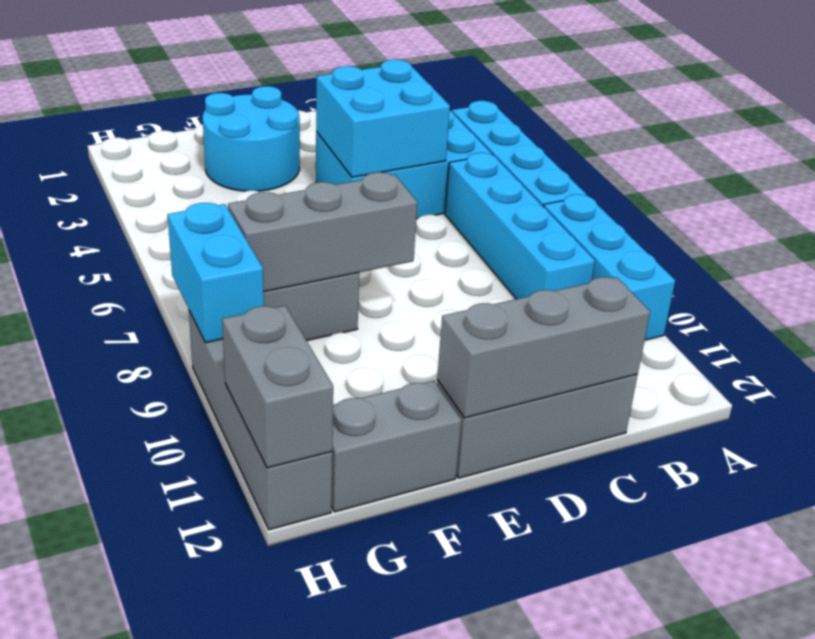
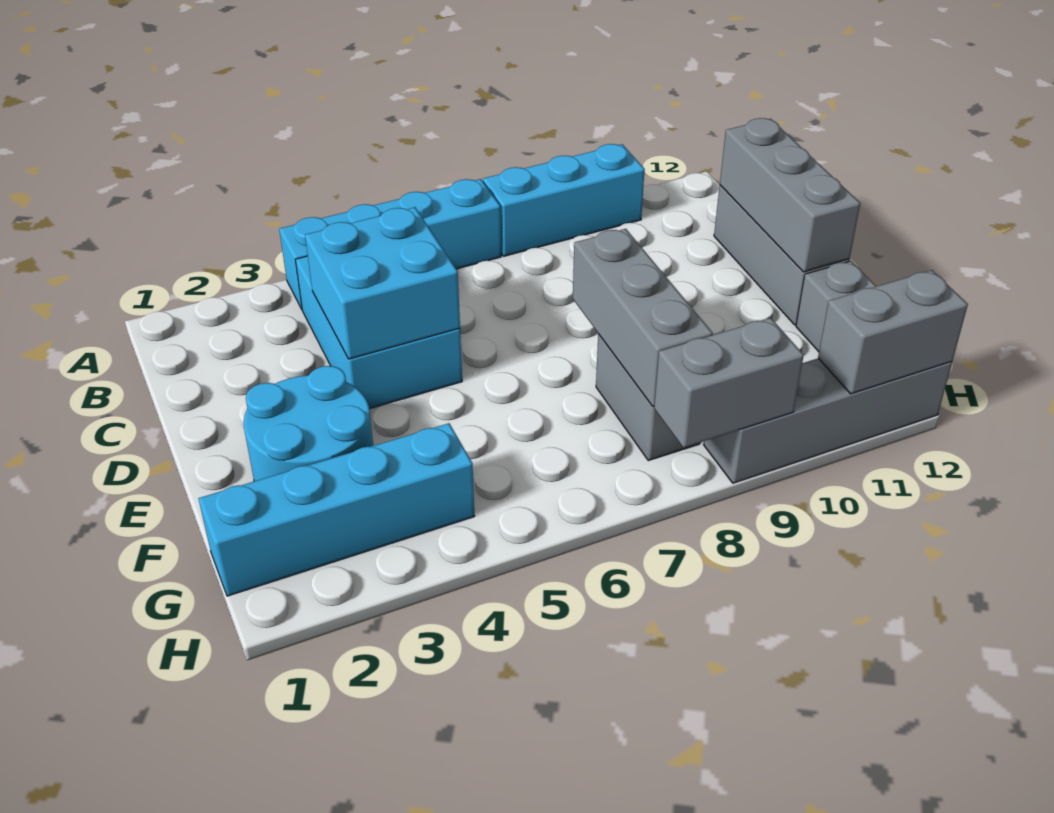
cyan brick B6:B9 level 1 -> cyan brick G1:G4 level 1
cyan brick H8:H9 level 2 -> grey brick H8:H9 level 2

